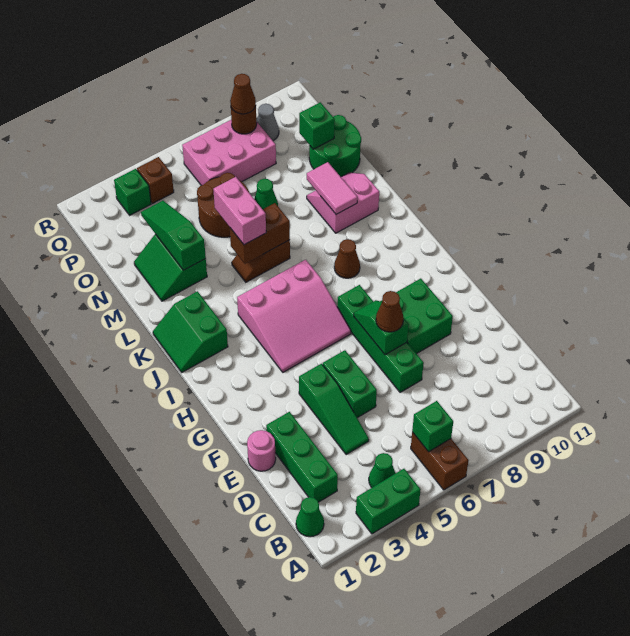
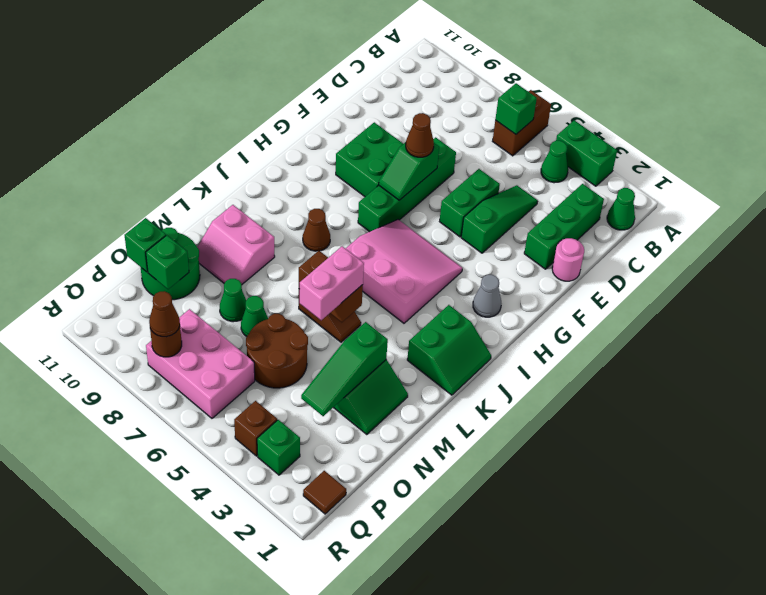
pink tile L9:M9 level 2 -> none
none -> green cone N8 level 1
none -> green brick O11 level 2
none -> brown tile Q1 level 1
grey cone Q9 level 1 -> grey cone H2 level 1

